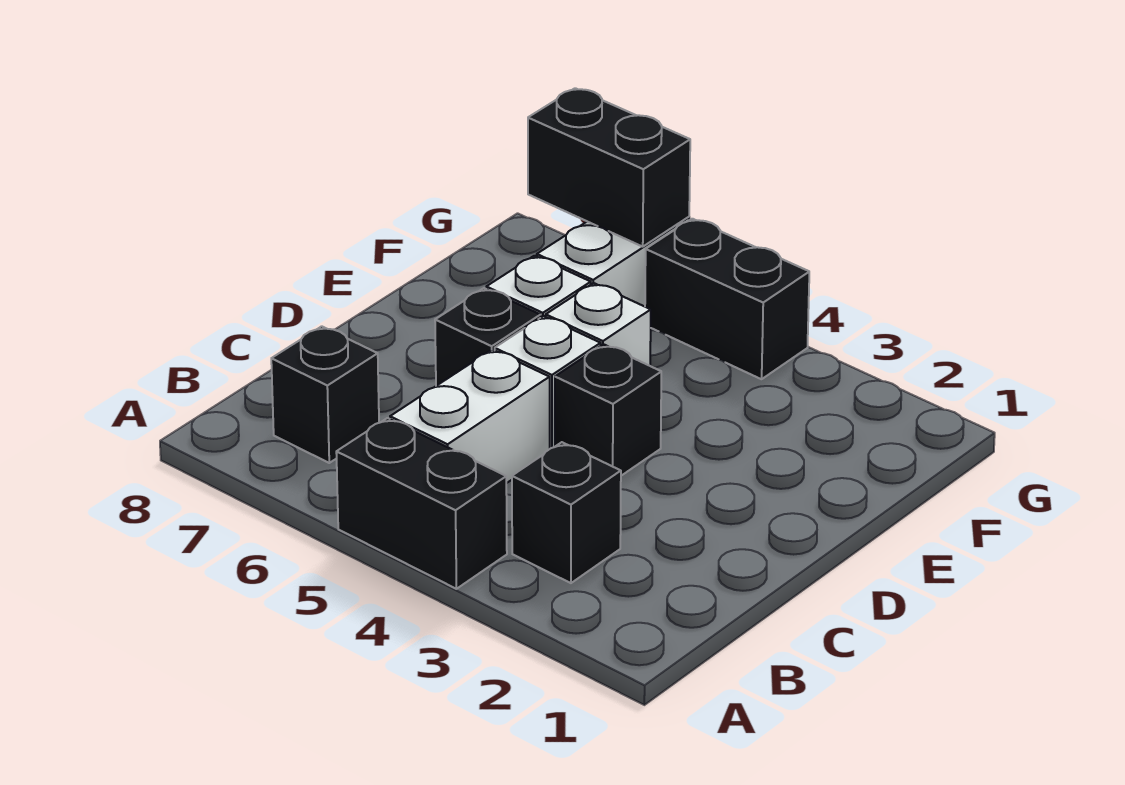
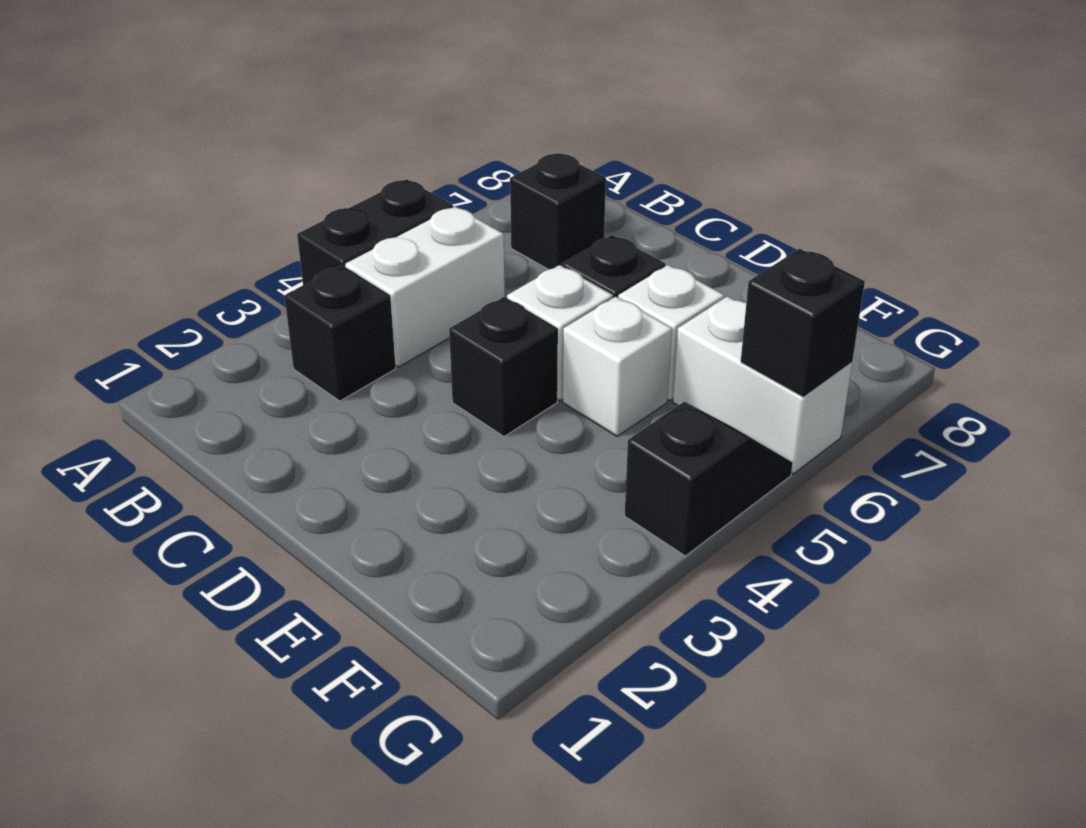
white brick B5:C5 level 1 -> white brick B4:B5 level 1
black brick G4:G5 level 1 -> black slope G4:G5 level 1 top 4
black brick G6:G7 level 2 -> black brick G6 level 2

